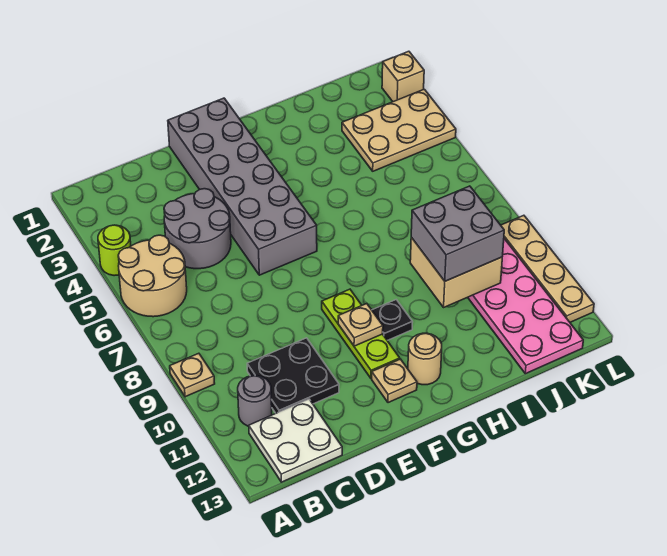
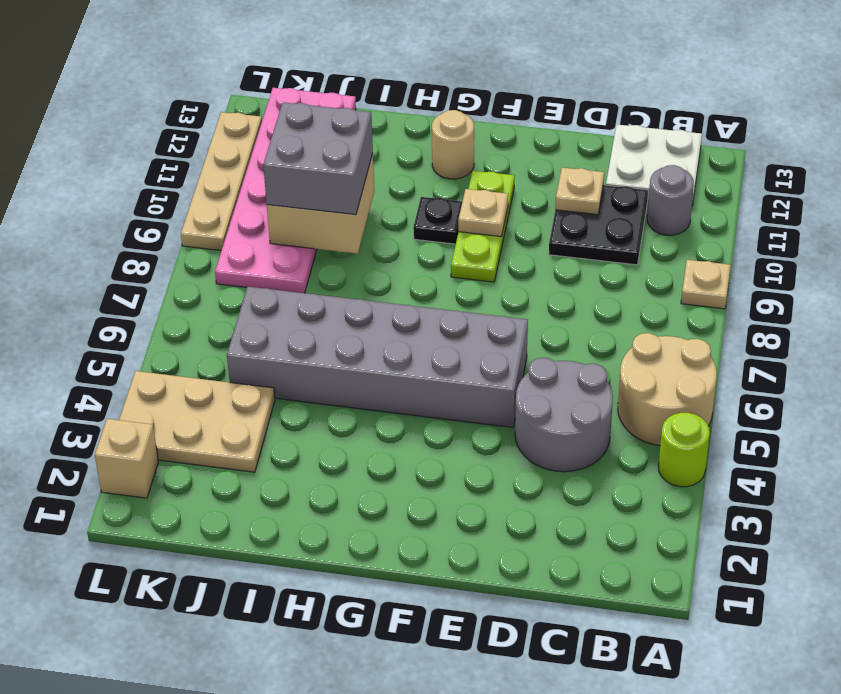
grey brick E1:F6 level 1 -> grey brick E5:J6 level 1
tan plate F12 level 1 -> tan plate D11 level 2

